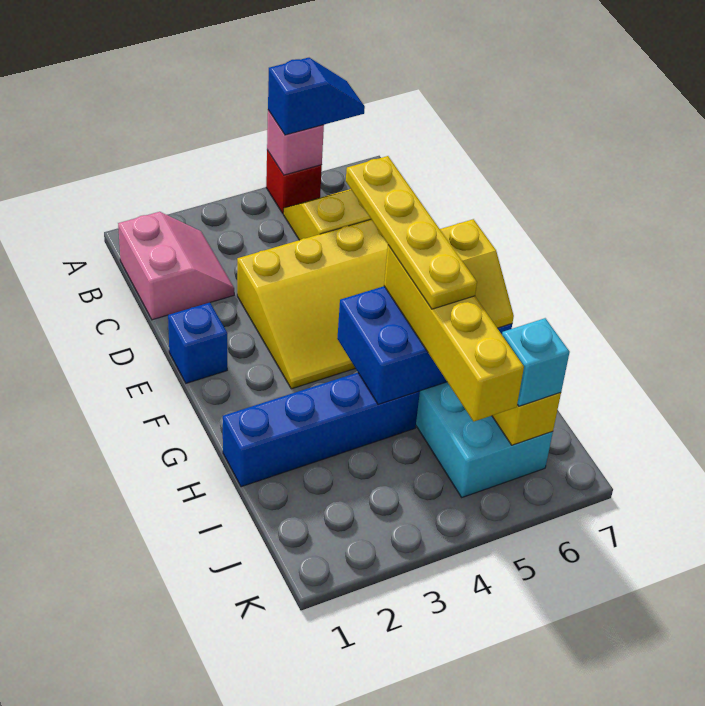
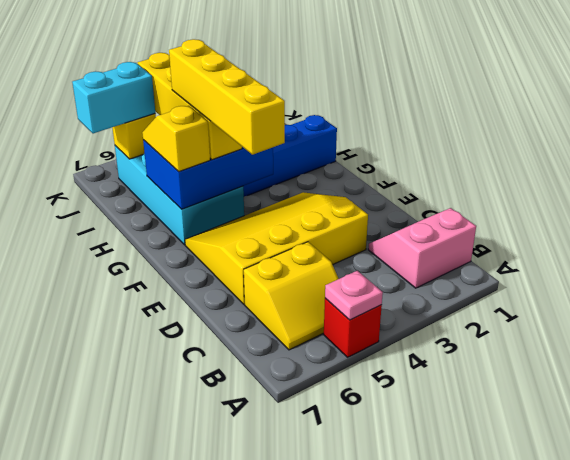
pink brick A5 level 2 -> pink plate A5 level 2
blue slope A5:A6 level 3 top 5 -> none
pink slope B1:C2 level 1 top 1 -> pink slope B1:C2 level 1 top B
blue brick E1 level 1 -> none
yellow plate E5:H5 level 4 -> yellow brick E5:H5 level 4
cyan brick J6 level 3 -> cyan brick J6:J7 level 3

